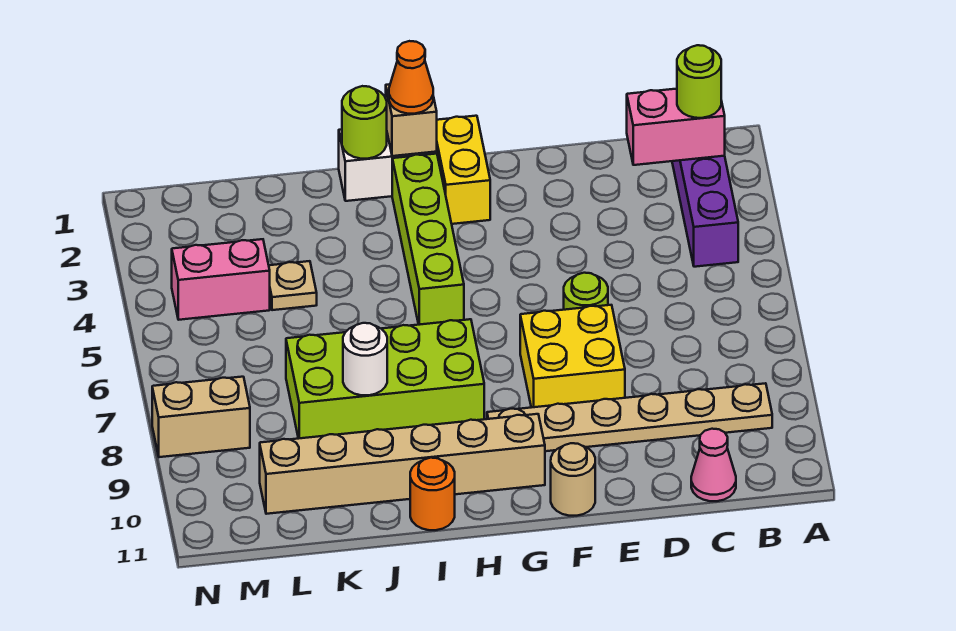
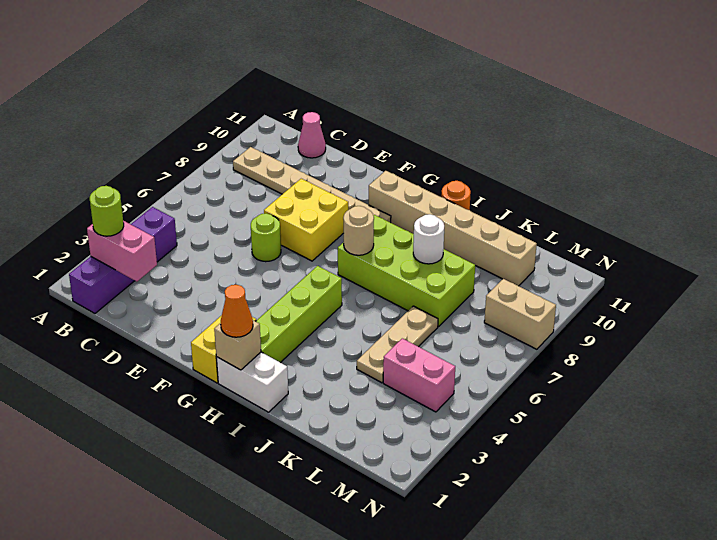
tan round brick F11 level 1 -> tan round brick H7 level 2
lime round brick I1 level 2 -> none
tan plate K4 level 1 -> tan plate K4:K6 level 1

